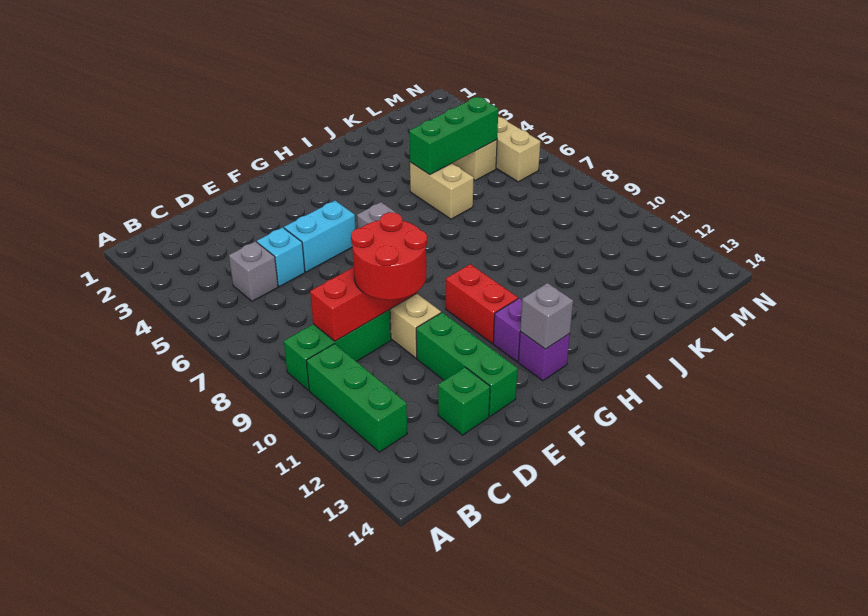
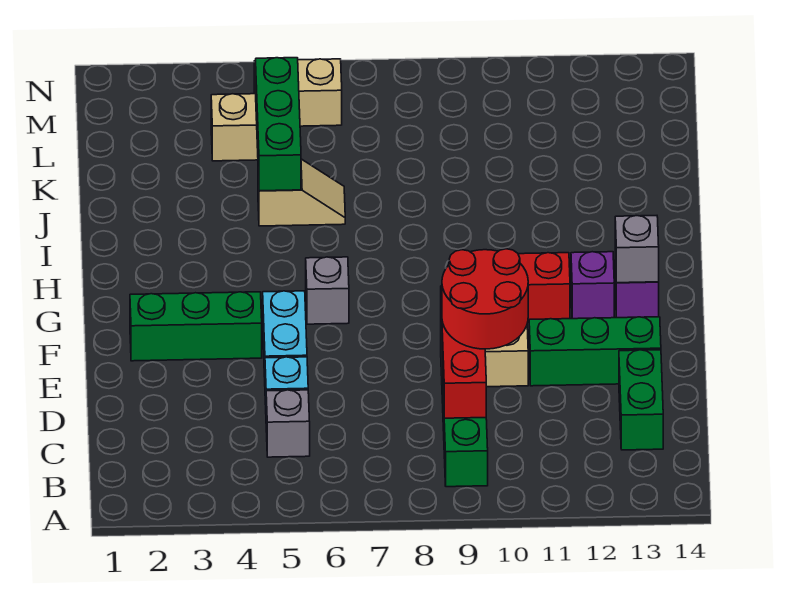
green brick B10:B12 level 1 -> green brick F2:F4 level 1
green brick D13 level 1 -> green brick C13:D13 level 1
tan brick J5:J6 level 1 -> tan slope J5:J6 level 1 top 5

